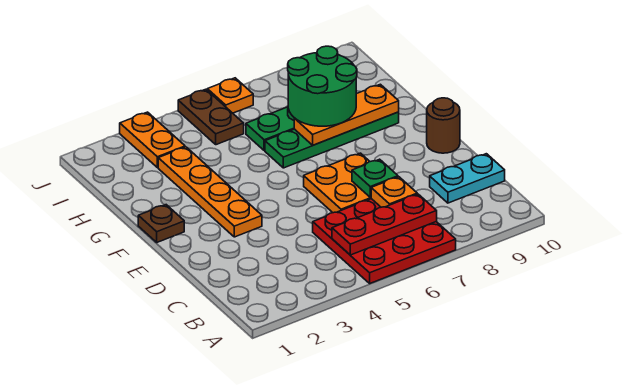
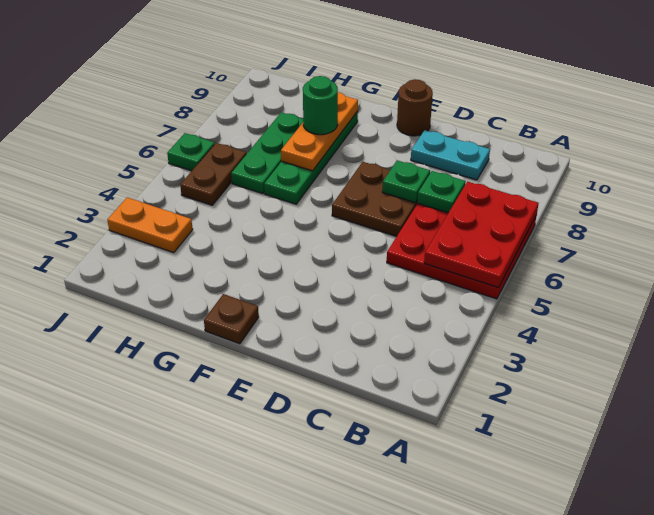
red plate B5:B7 level 2 -> red plate A5:B7 level 2
orange plate C7 level 2 -> green plate C7 level 2
cyan plate C9:C10 level 1 -> cyan plate C9:D9 level 1
orange plate D6:E7 level 1 -> brown plate D6:E7 level 1
orange plate E3:H3 level 1 -> none
green round brick G7:H8 level 3 -> green round brick G8 level 3
brown plate I5:J5 level 1 -> brown plate I5:I6 level 1
orange plate J6 level 1 -> green plate J6 level 1

